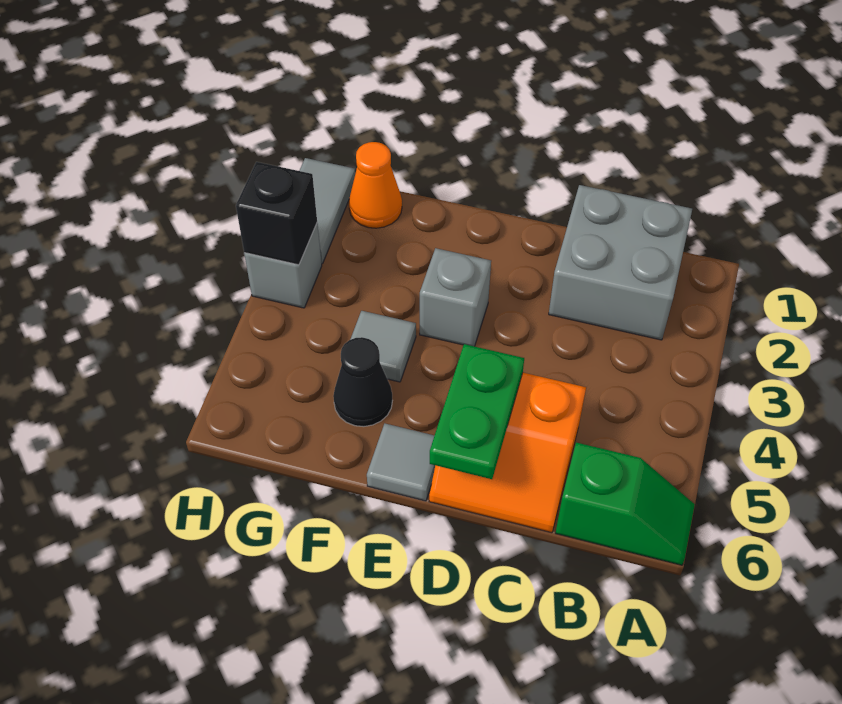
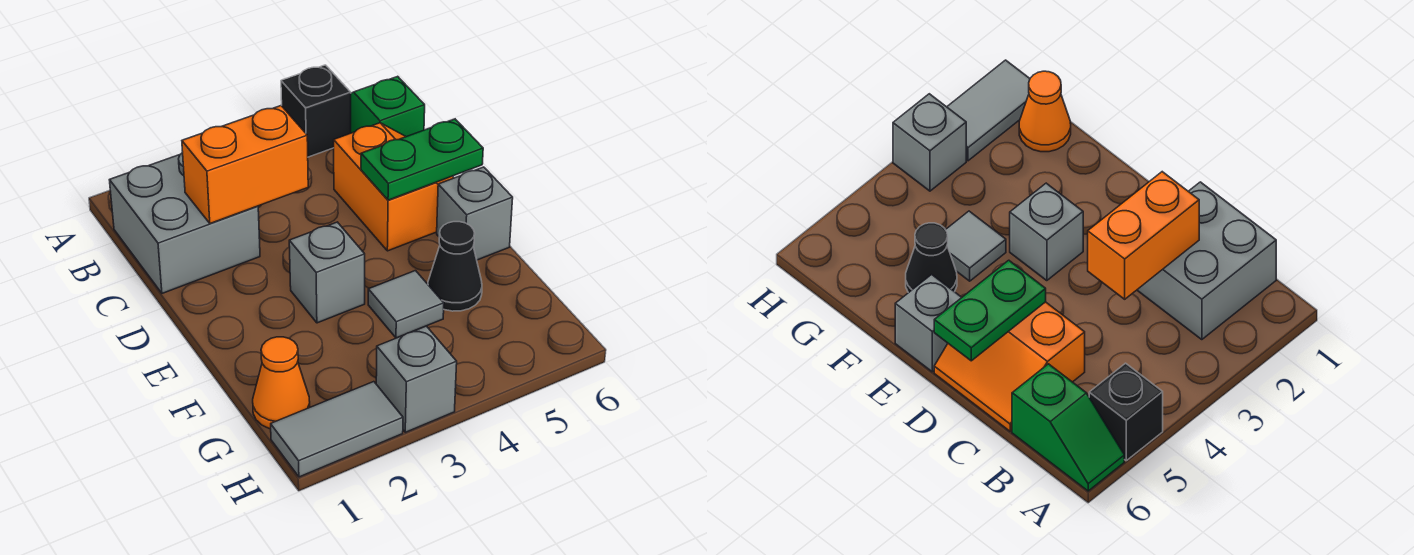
none -> orange brick C2:C3 level 2
grey tile E6 level 1 -> grey brick E6 level 1
black brick H3 level 2 -> black brick A5 level 1

